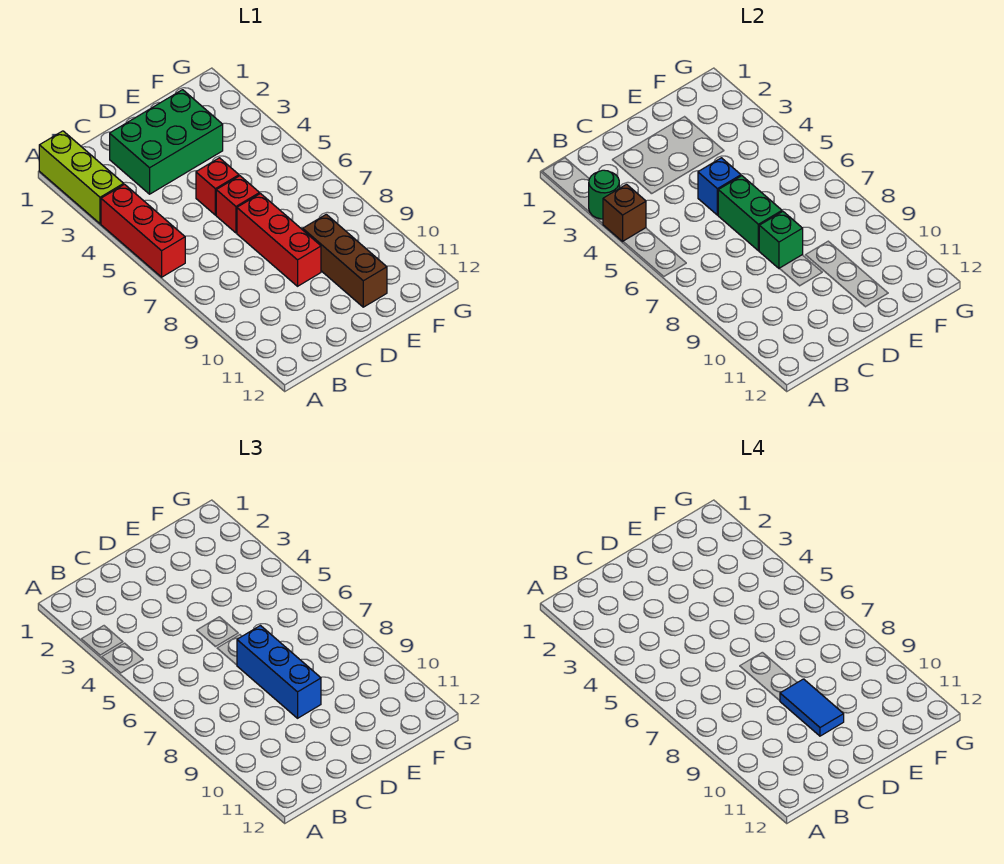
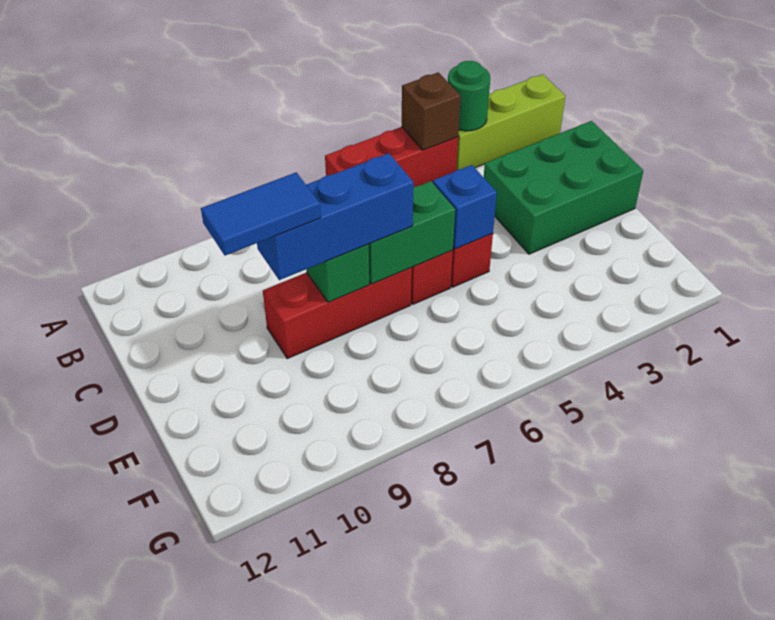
green brick C2:E3 level 1 -> green brick C1:D3 level 1
brown brick E9:E11 level 1 -> none

